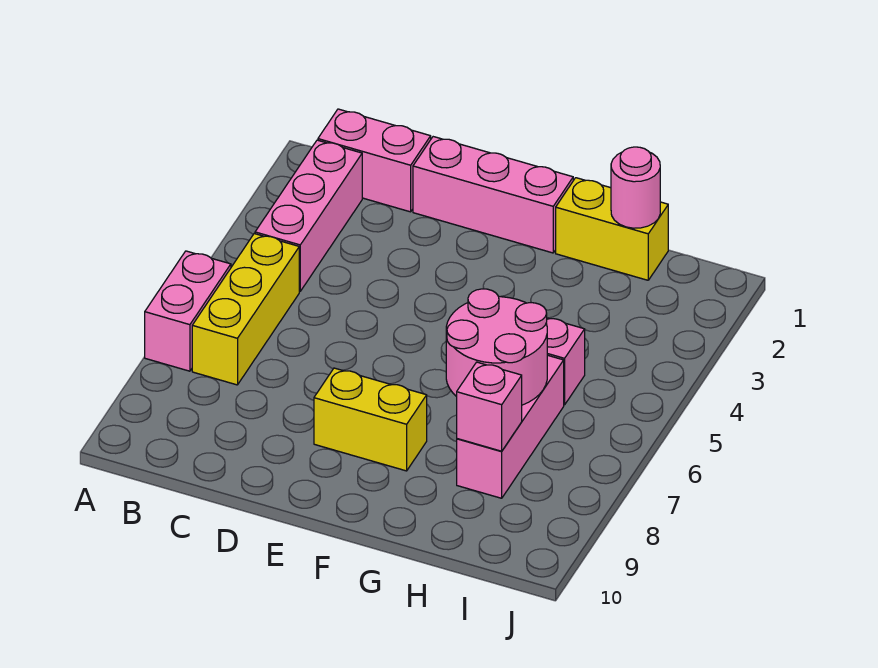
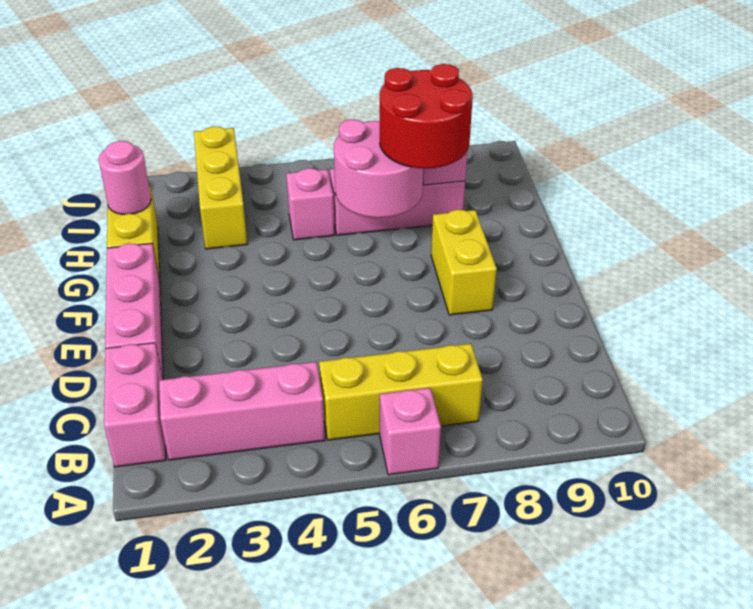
pink brick A6:A7 level 1 -> pink brick A6 level 1
none -> red round brick G7:H8 level 3
none -> yellow brick H3:J3 level 1

